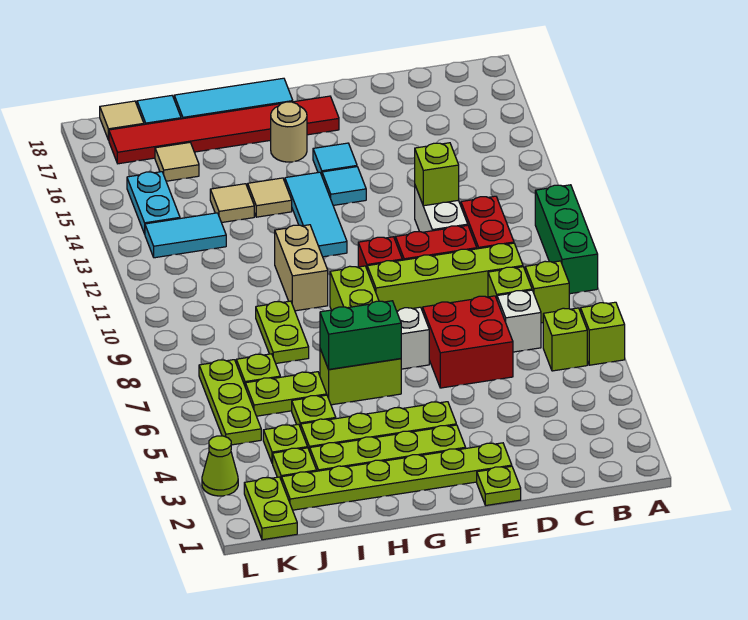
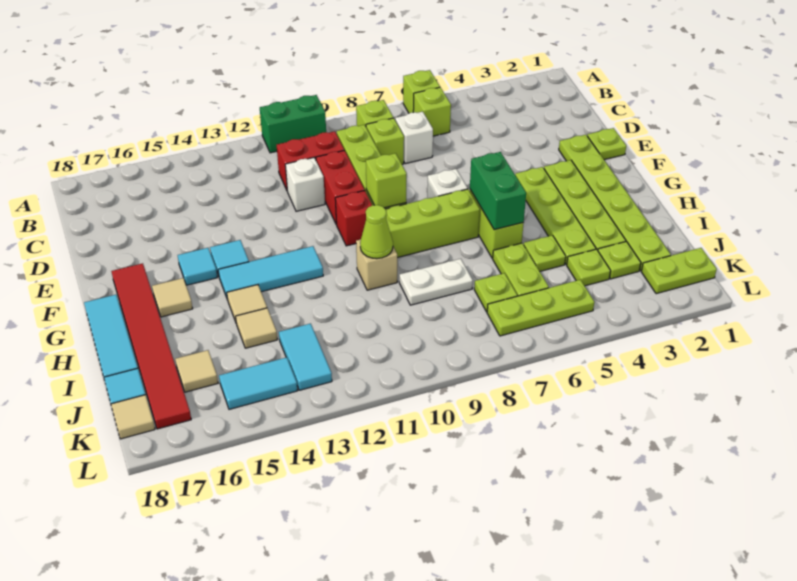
green brick A9:A11 level 1 -> green brick A10:A11 level 1
red brick D6:E7 level 1 -> none
white brick D11:D12 level 1 -> white brick D11 level 1
lime brick D12 level 2 -> lime brick F9 level 2
tan round brick G16 level 1 -> tan tile G16 level 1
tan brick H10:H11 level 1 -> tan brick H10 level 1
lime plate I8:I9 level 1 -> white plate I8:I9 level 1
cyan plate K14:K15 level 1 -> cyan tile K14:K15 level 1
lime cone L3 level 1 -> lime cone H10 level 2

